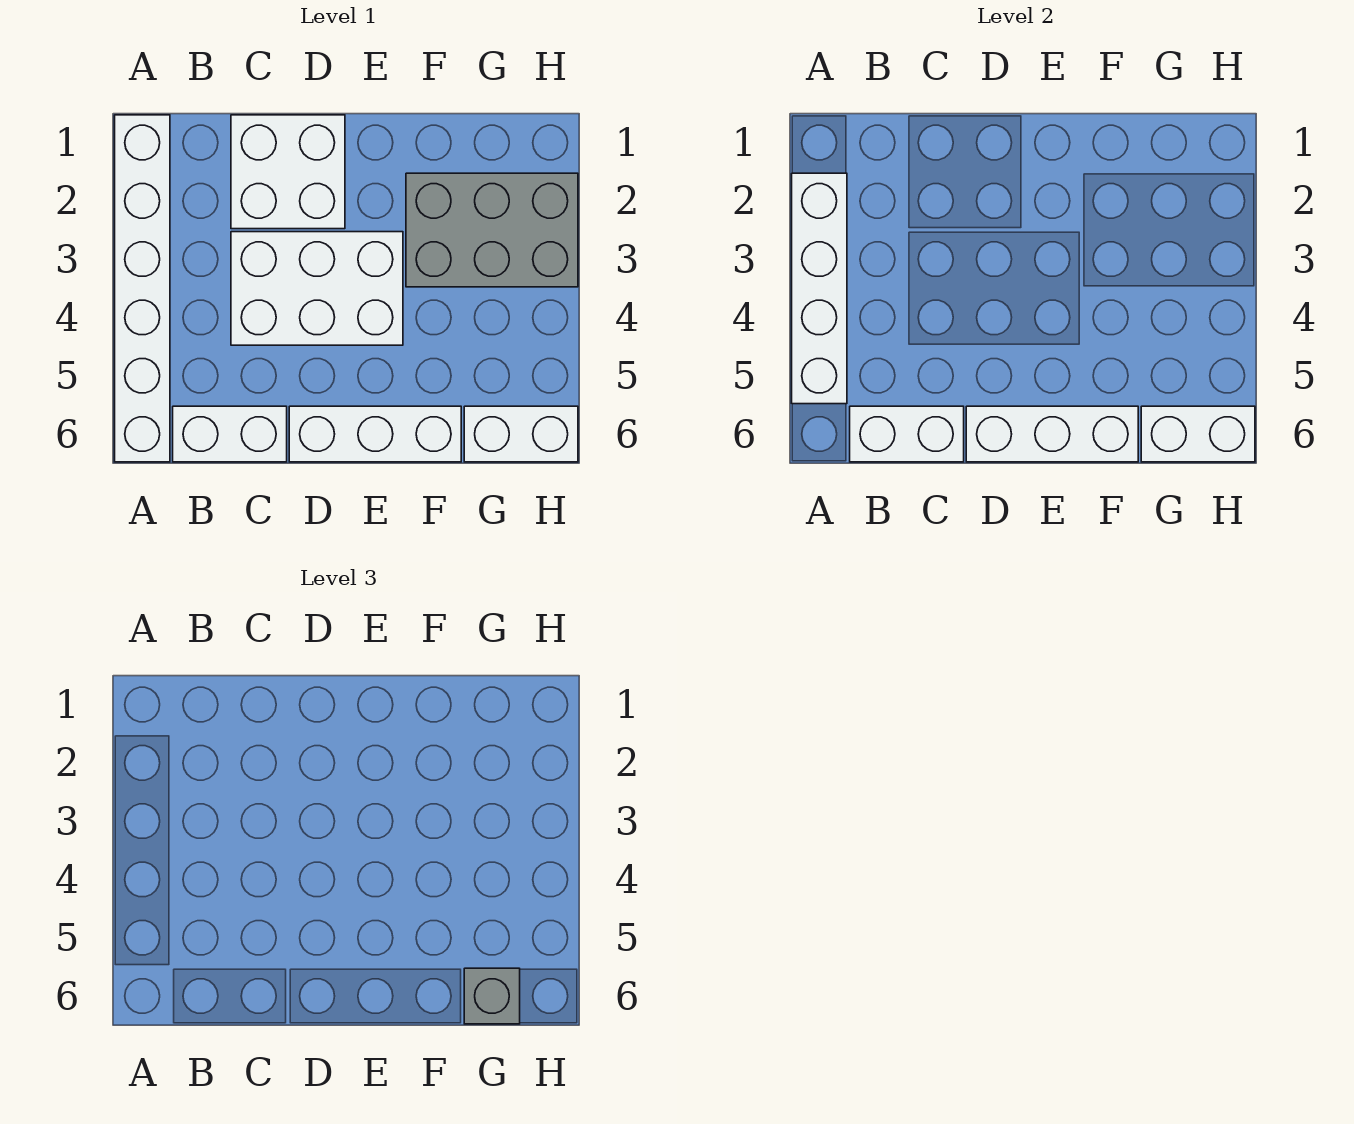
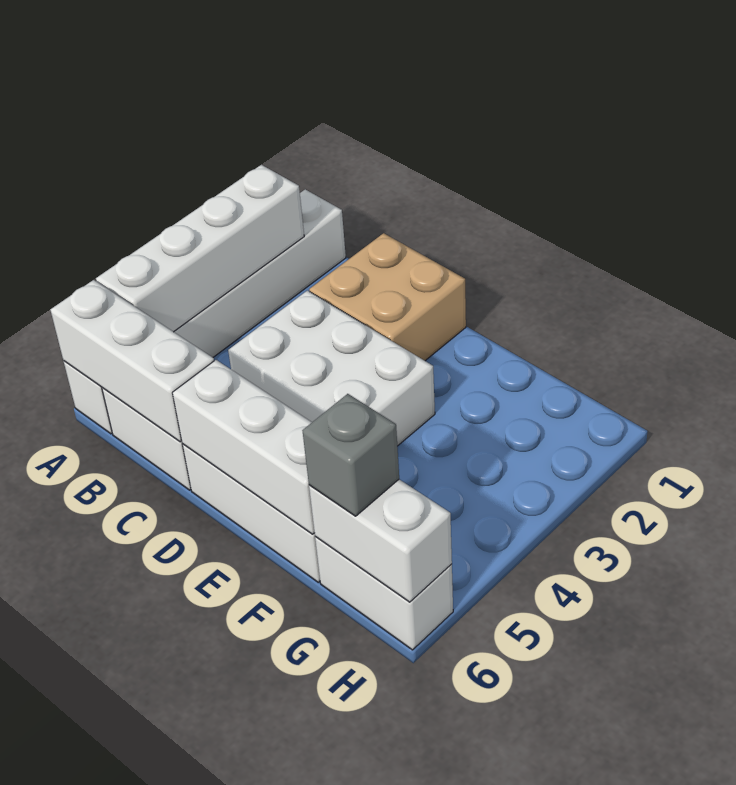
white brick B6:C6 level 2 -> white brick A6:C6 level 2
white brick C1:D2 level 1 -> tan brick C1:D2 level 1
grey brick F2:H3 level 1 -> none

